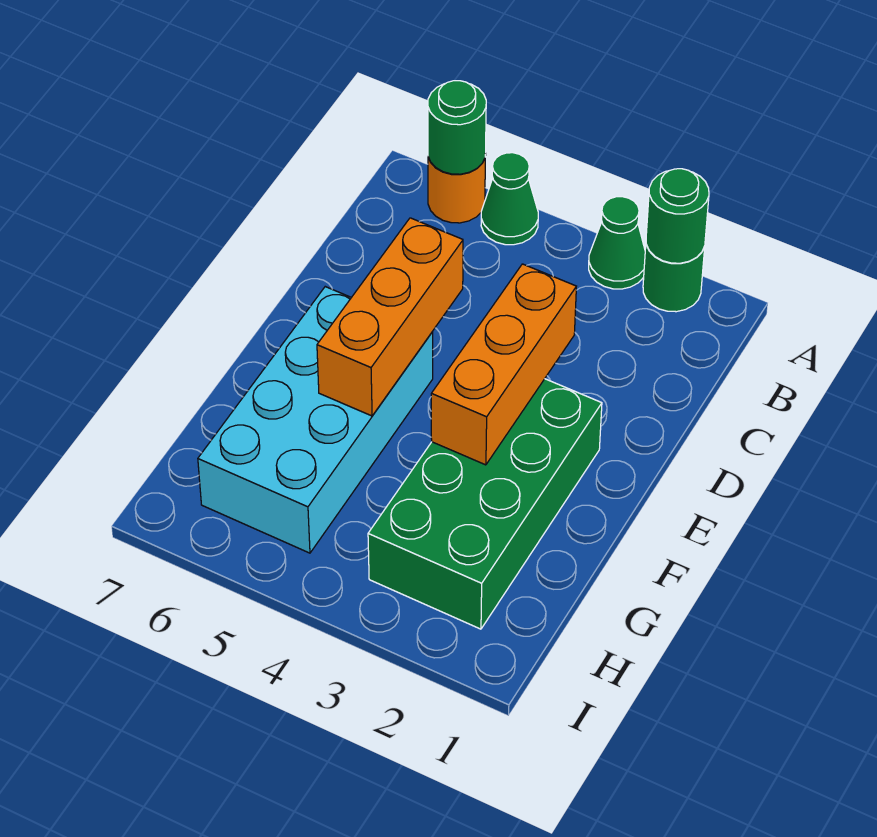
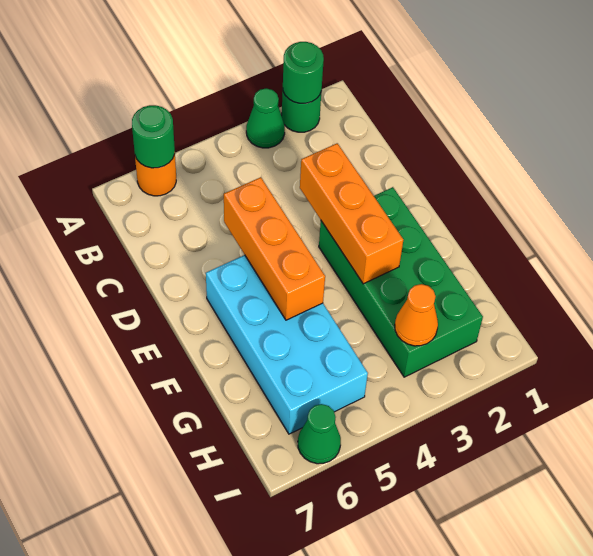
green cone A5 level 1 -> green cone I6 level 1
none -> orange cone H3 level 2

